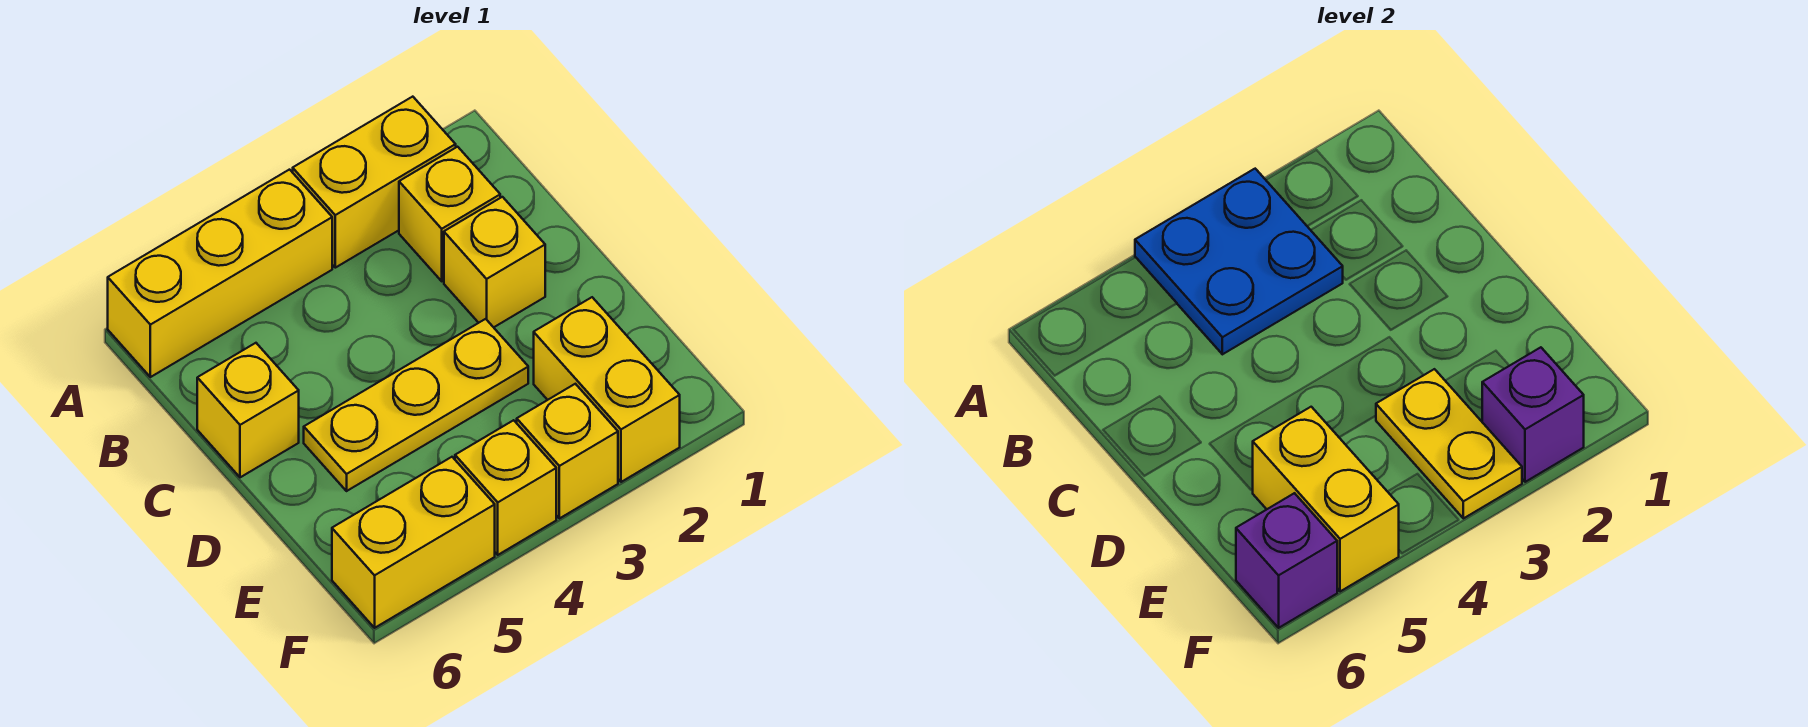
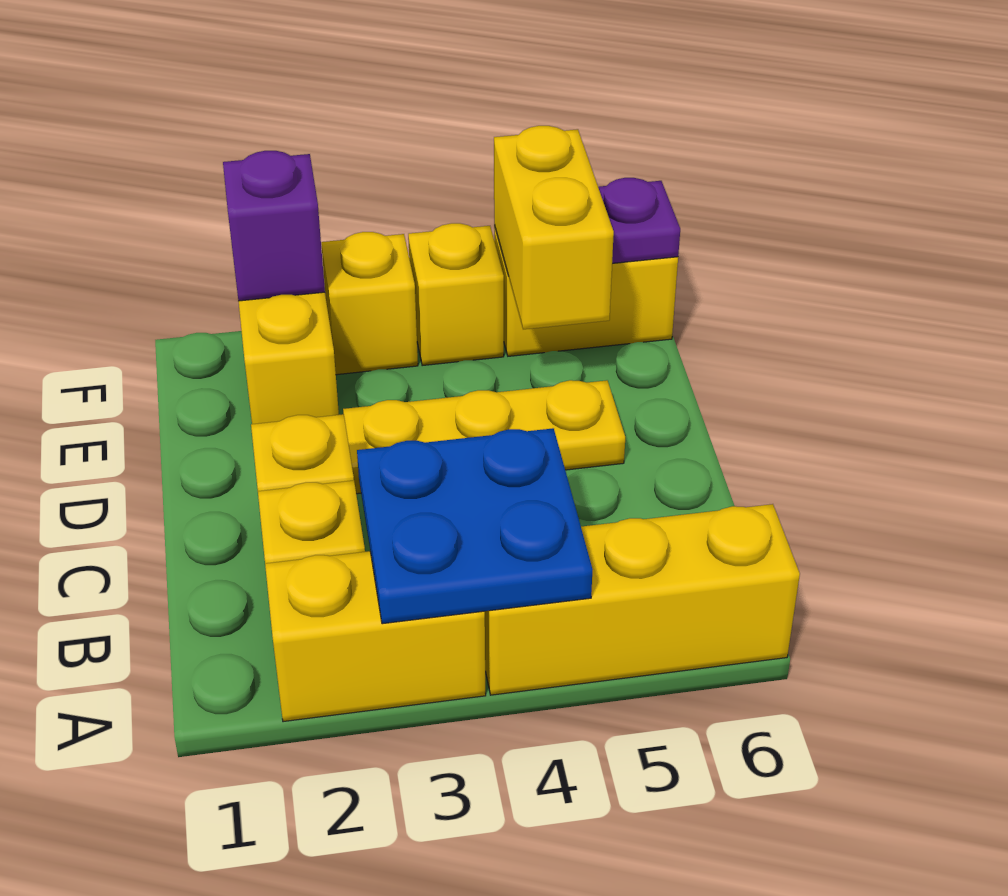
yellow brick C6 level 1 -> none
yellow plate E3:F3 level 2 -> none
purple brick F6 level 2 -> purple plate F6 level 2

